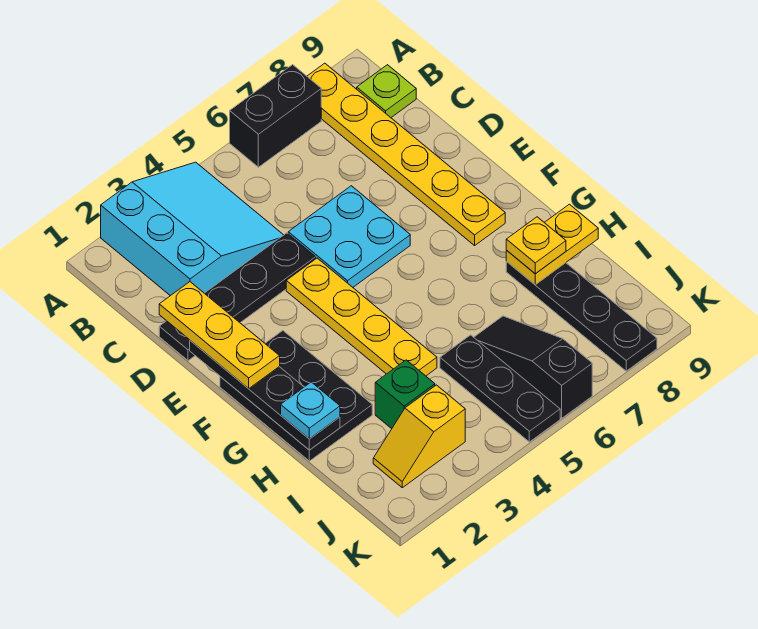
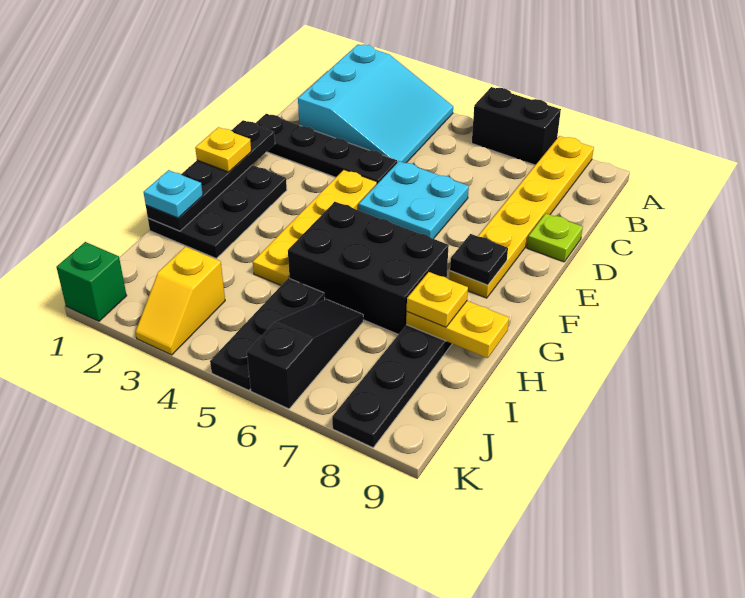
lime plate B9 level 1 -> lime plate D9 level 1
yellow plate D1:F1 level 3 -> yellow plate F1 level 3
none -> black plate F8 level 2
none -> black brick G5:H7 level 1
green brick I3 level 1 -> green brick K1 level 1
yellow slope J2:J3 level 1 top 3 -> yellow slope J3:K3 level 1 top J

